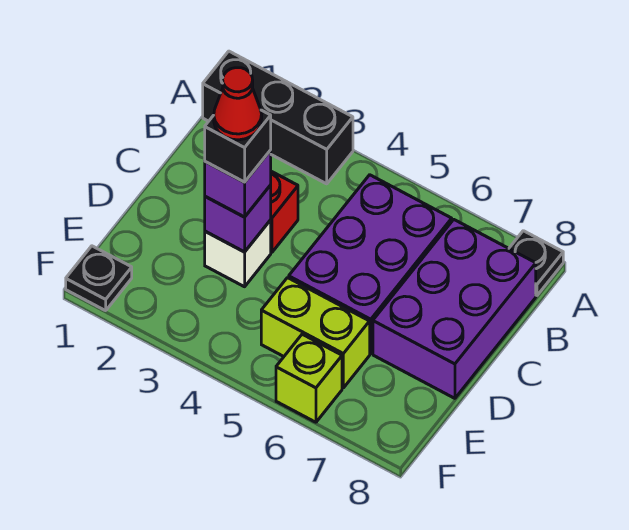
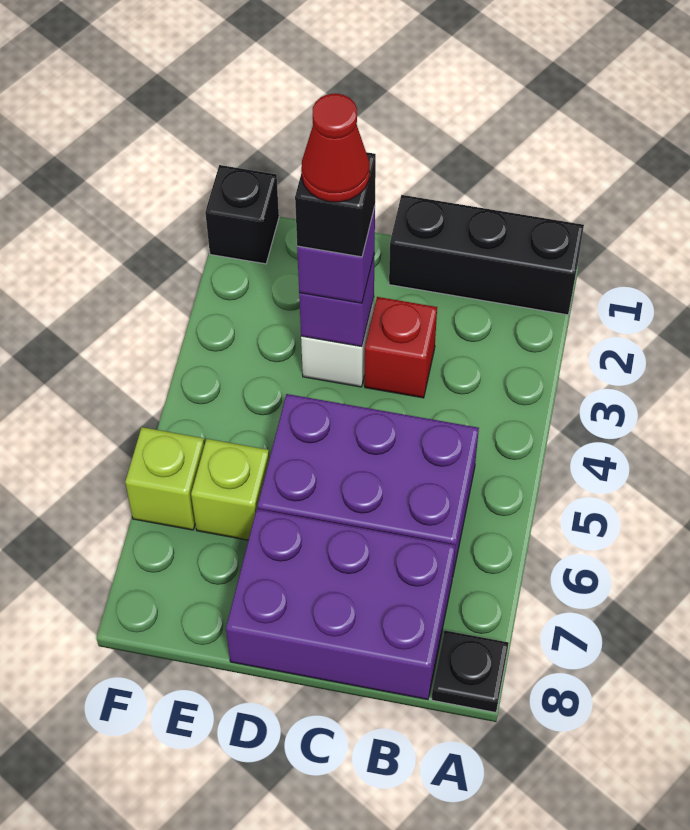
black brick A1:A3 level 1 -> black brick A1:C1 level 1
lime brick E5:E6 level 1 -> lime brick E6 level 1
black plate F1 level 1 -> black brick F1 level 1

